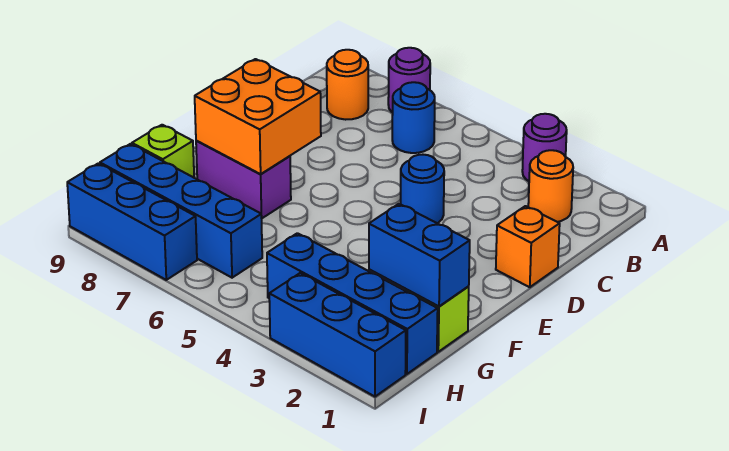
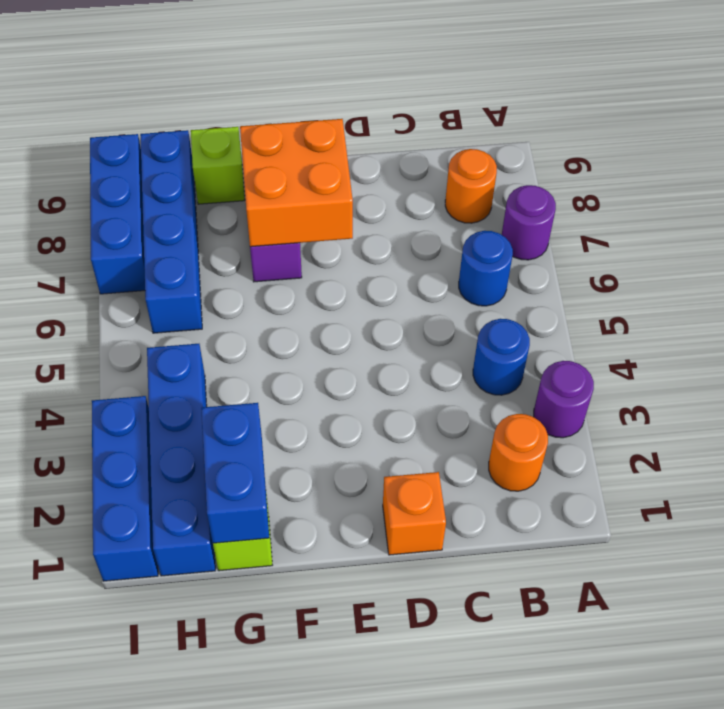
blue round brick D4 level 1 -> blue round brick B4 level 1

